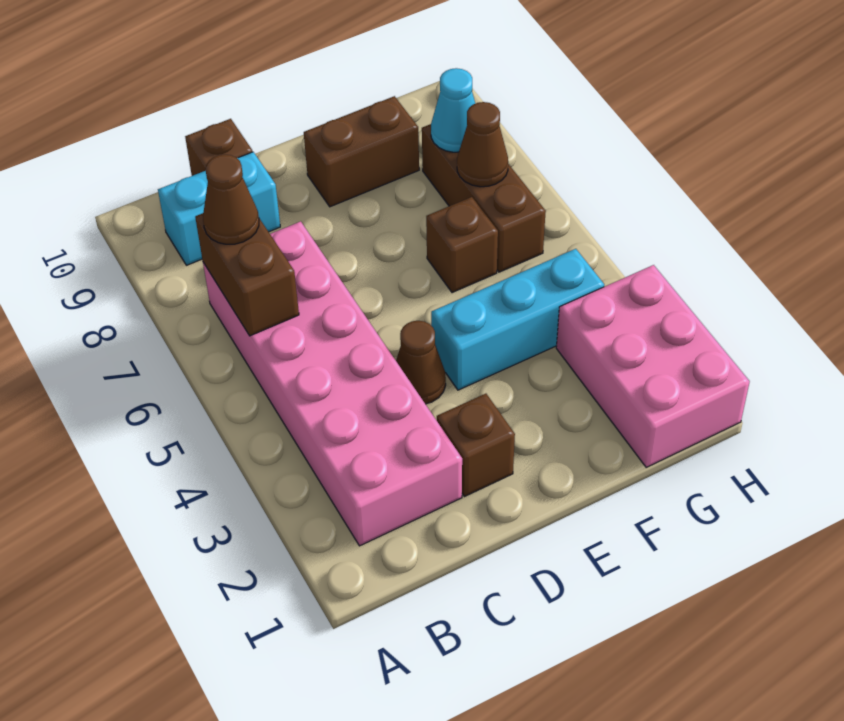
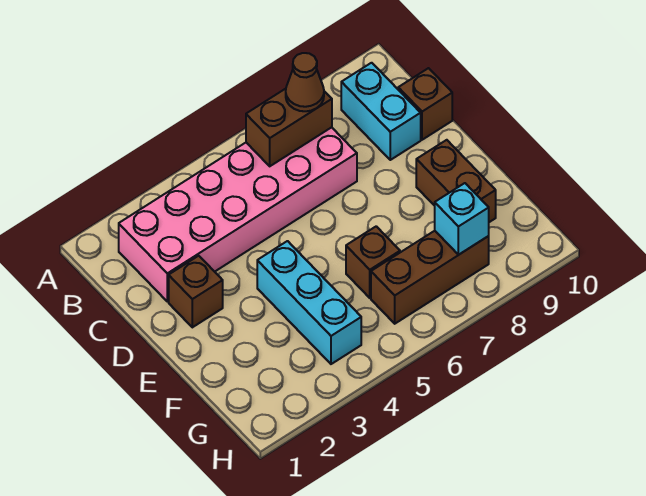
brown cone D4 level 1 -> none
pink brick G1:H3 level 1 -> none
brown cone G7 level 2 -> none
cyan cone G8 level 2 -> cyan brick G8 level 2

